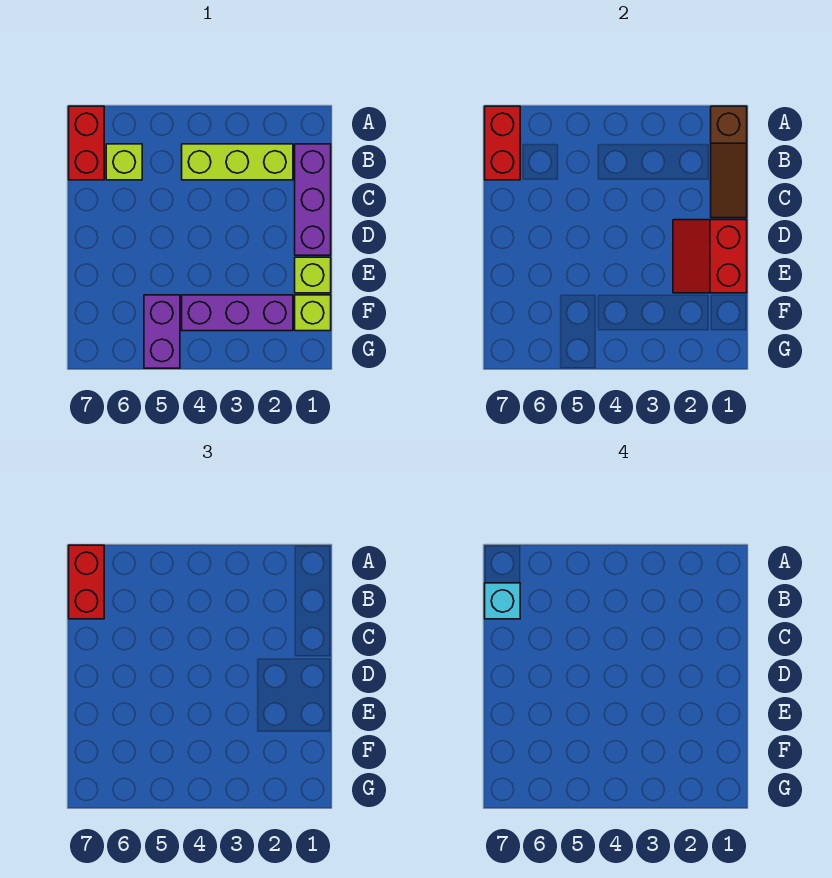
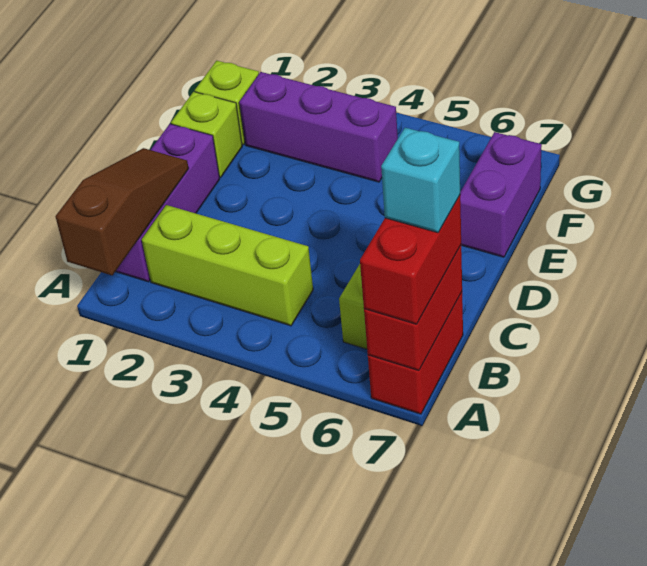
red slope D1:E2 level 2 top 1 -> none
purple brick F5:G5 level 1 -> purple brick E7:F7 level 1

